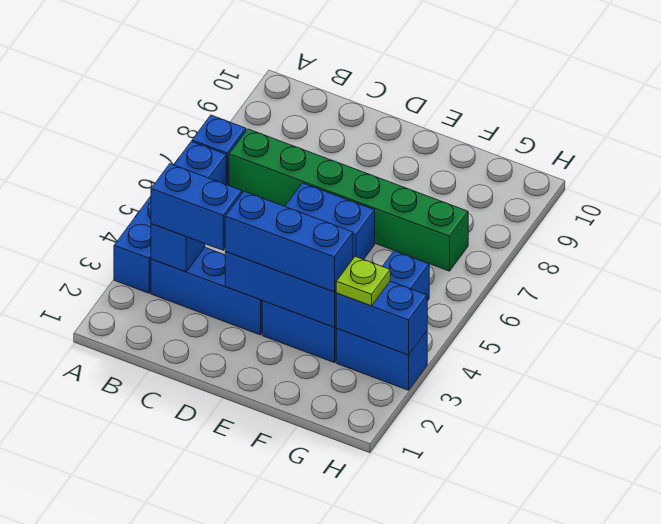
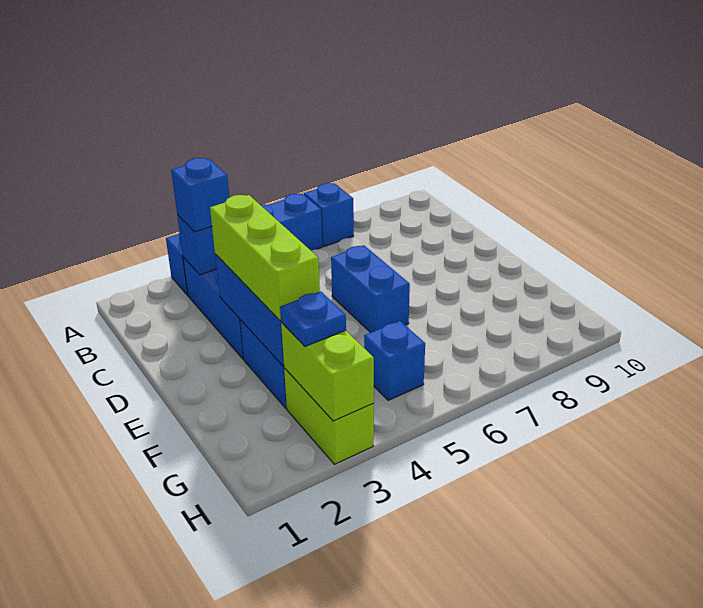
blue brick B3:C3 level 3 -> blue brick B3 level 3
green brick B7:G7 level 1 -> none
blue brick D3:F3 level 3 -> lime brick D3:F3 level 3
blue brick G3:H3 level 1 -> lime brick G3:H3 level 1
blue brick G3:H3 level 2 -> lime brick G3:H3 level 2
lime plate G3 level 3 -> blue plate G3 level 3

